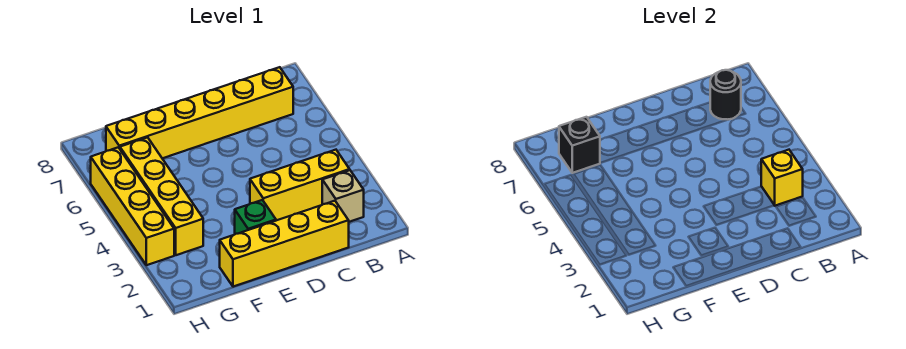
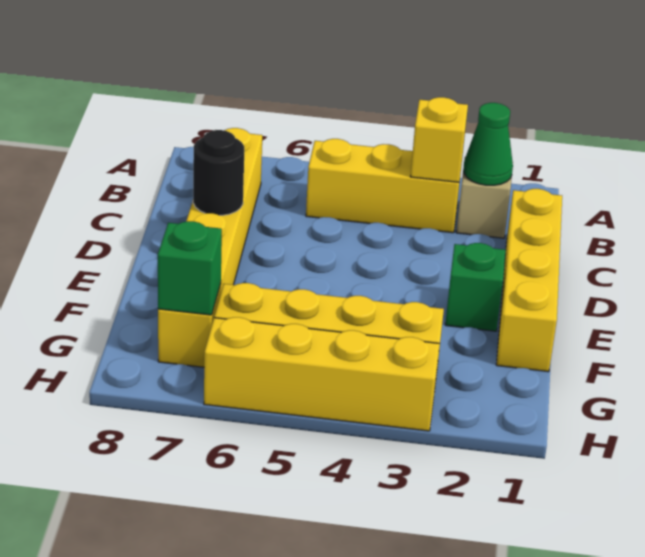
none -> green cone B2 level 2
yellow brick B3:D3 level 1 -> yellow brick B3:B5 level 1
black round brick B7 level 2 -> black round brick D7 level 2
black brick G7 level 2 -> green brick G7 level 2

